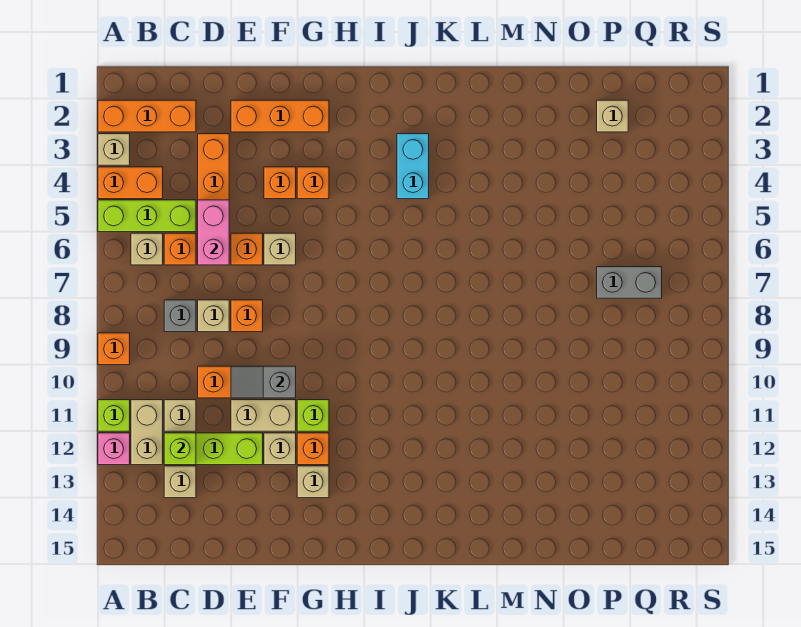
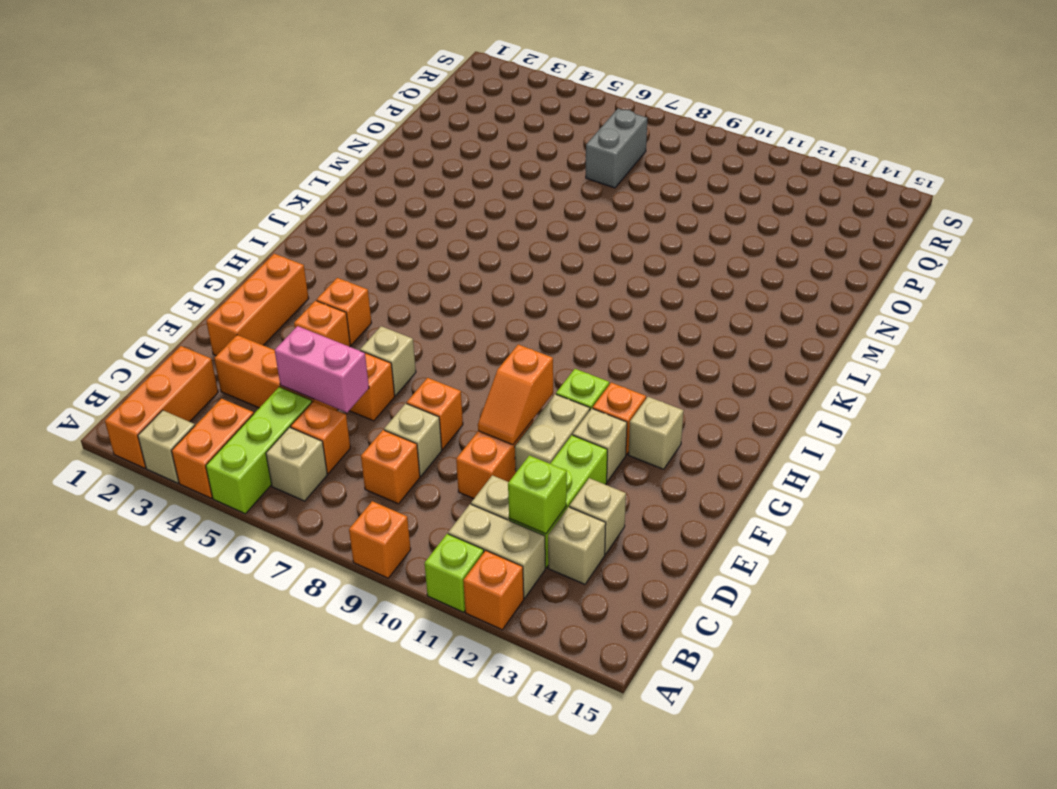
pink brick A12 level 1 -> orange brick A12 level 1
grey brick C8 level 1 -> orange brick C8 level 1
grey slope E10:F10 level 2 top F -> orange slope E10:F10 level 2 top F
cyan brick J3:J4 level 1 -> none
tan brick P2 level 1 -> tan brick D13 level 1

